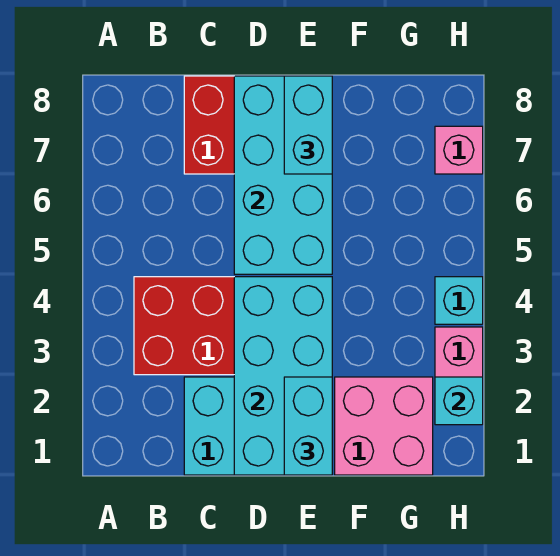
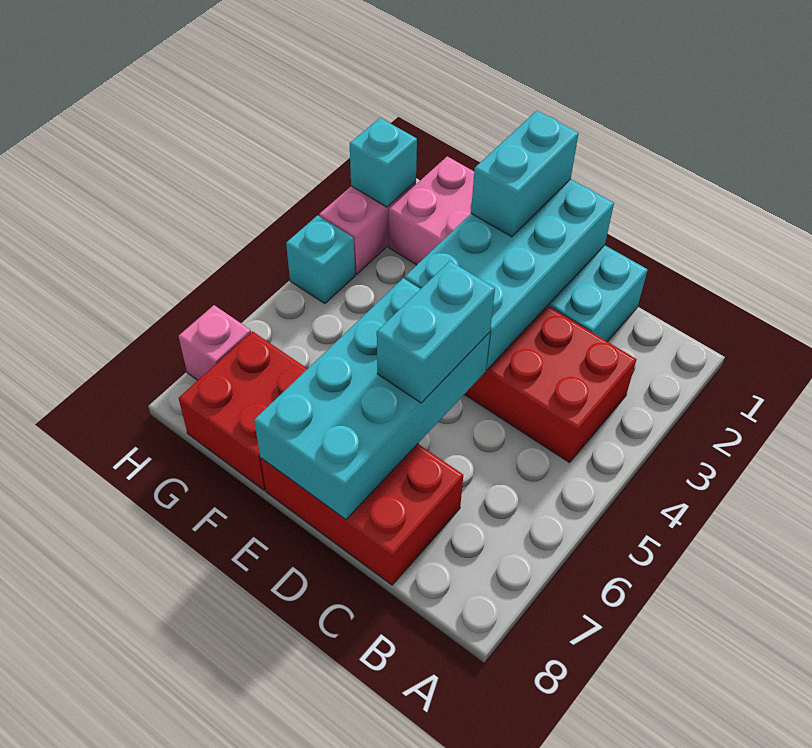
cyan brick E7:E8 level 3 -> cyan brick D5:D6 level 3
none -> red brick F7:G8 level 1

